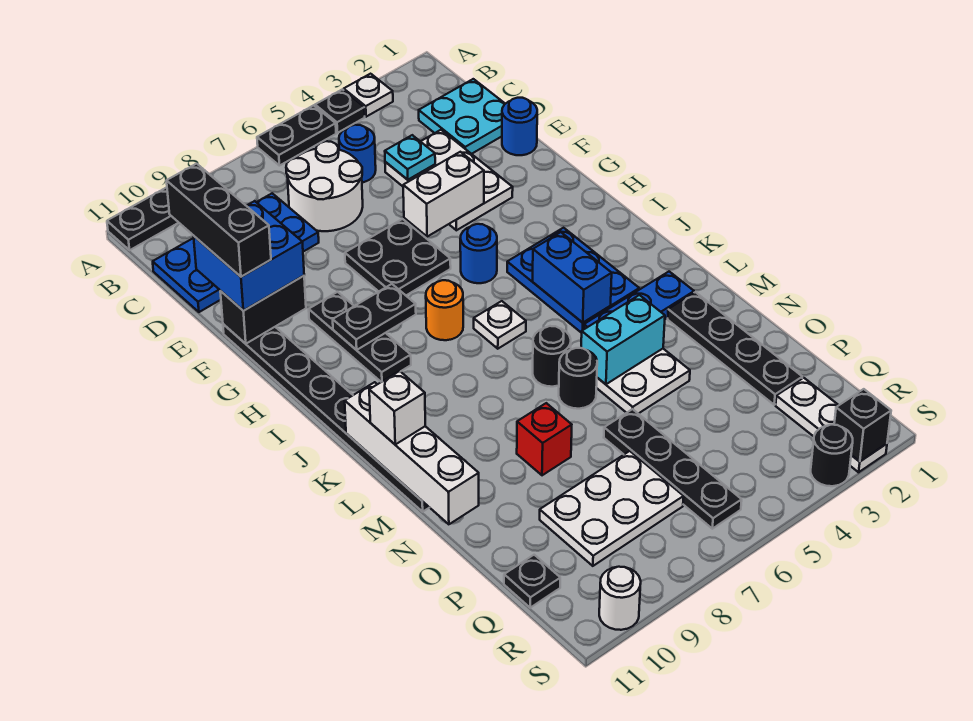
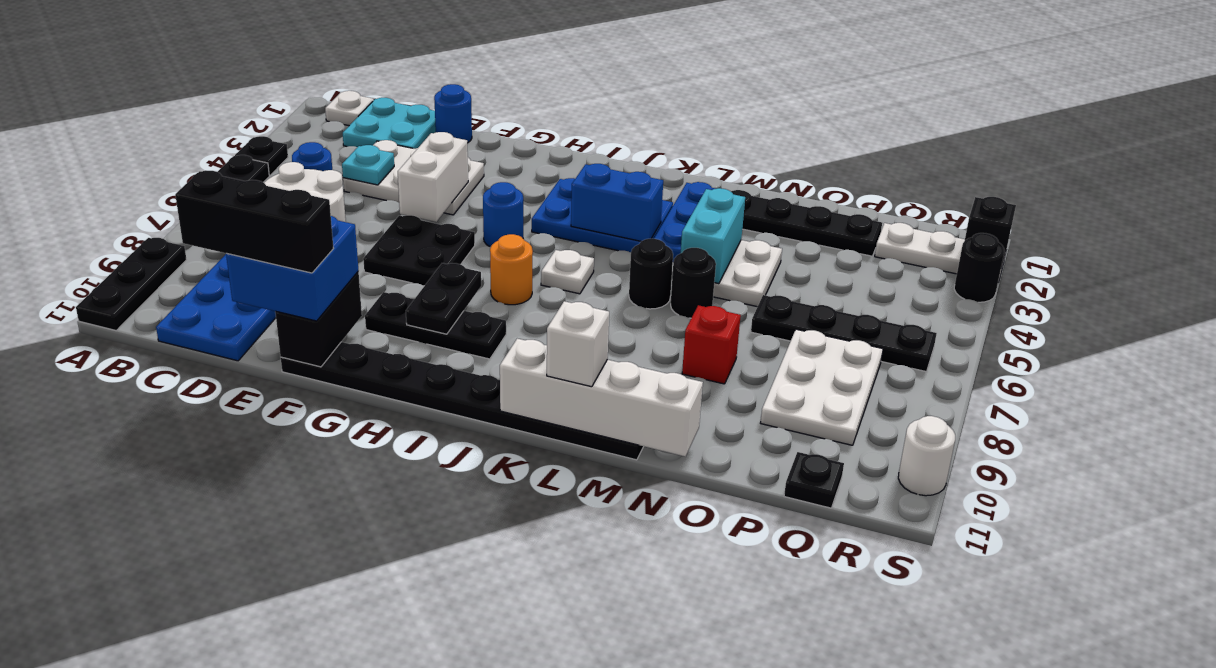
white plate A3 level 1 -> white plate B1 level 1

